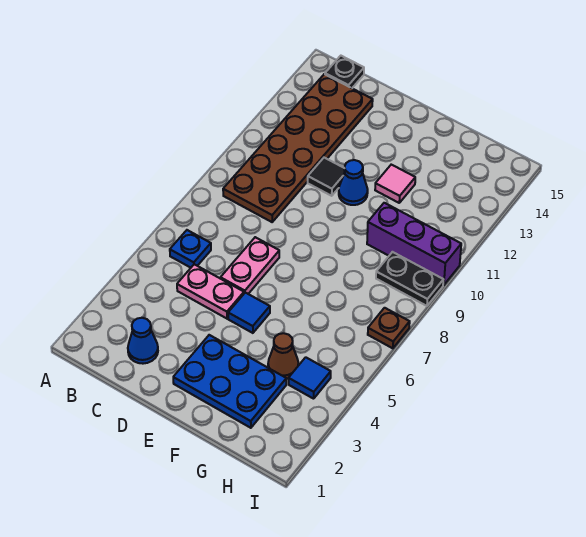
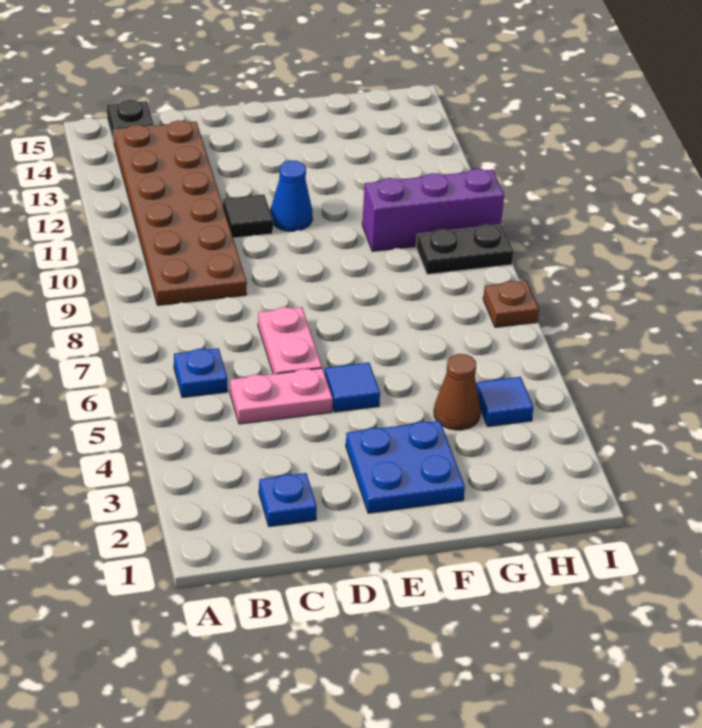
blue cone C2 level 1 -> blue plate C2 level 1
blue plate E2:G3 level 1 -> blue plate E2:F3 level 1
pink tile F12 level 1 -> none

